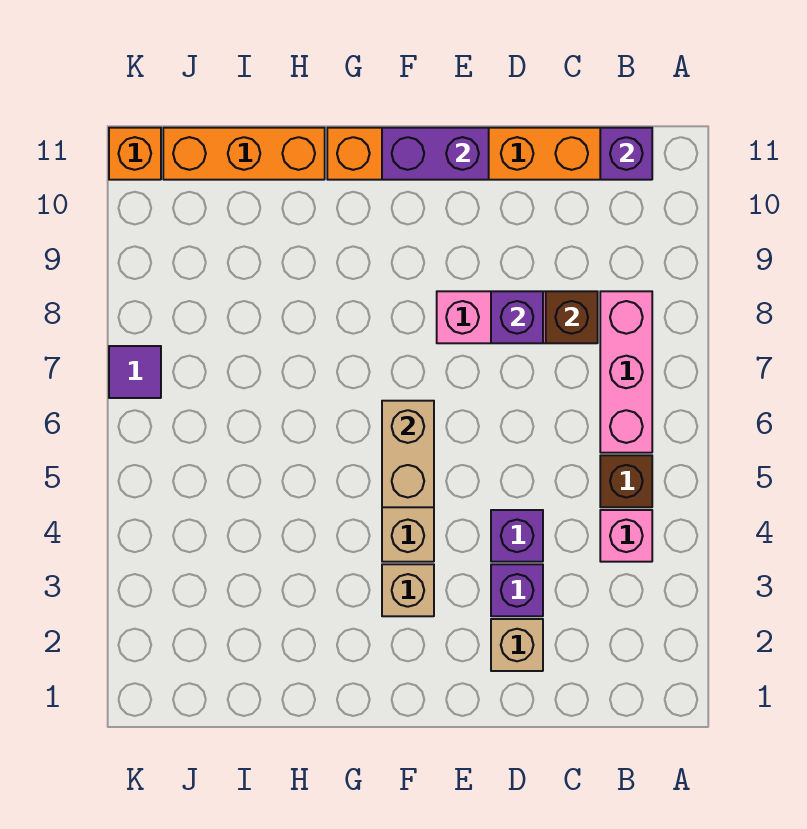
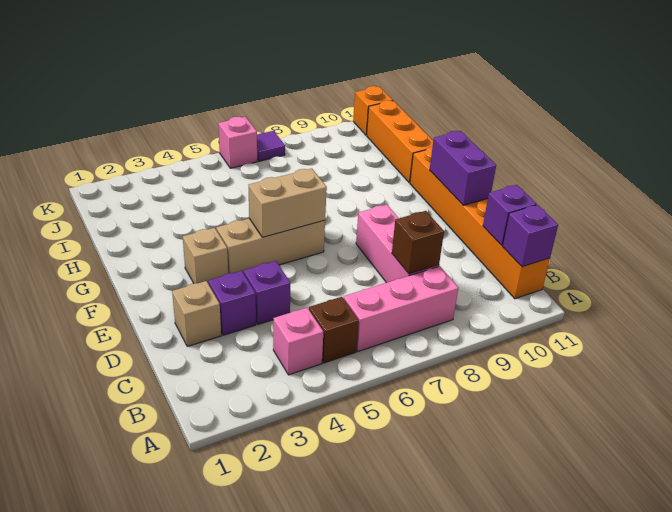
purple brick D8 level 2 -> purple brick C11 level 2
none -> pink brick K6 level 1

